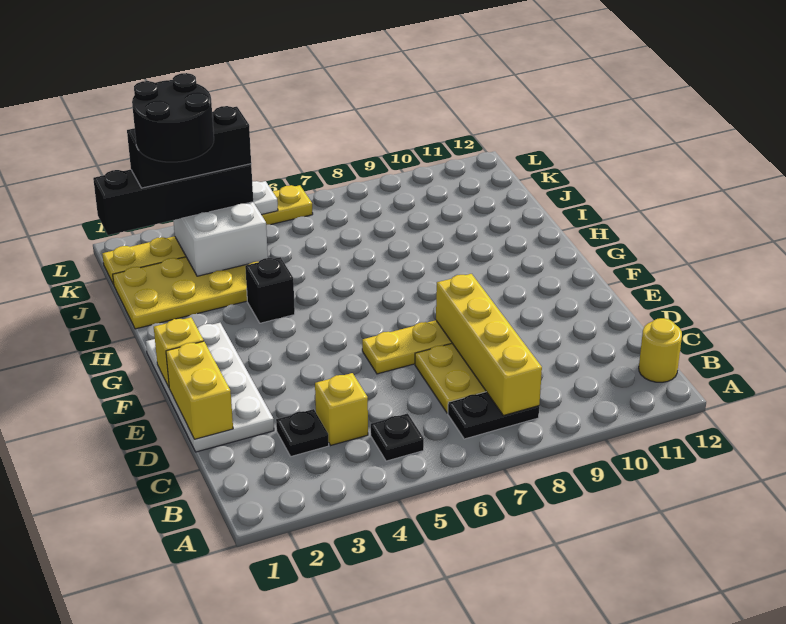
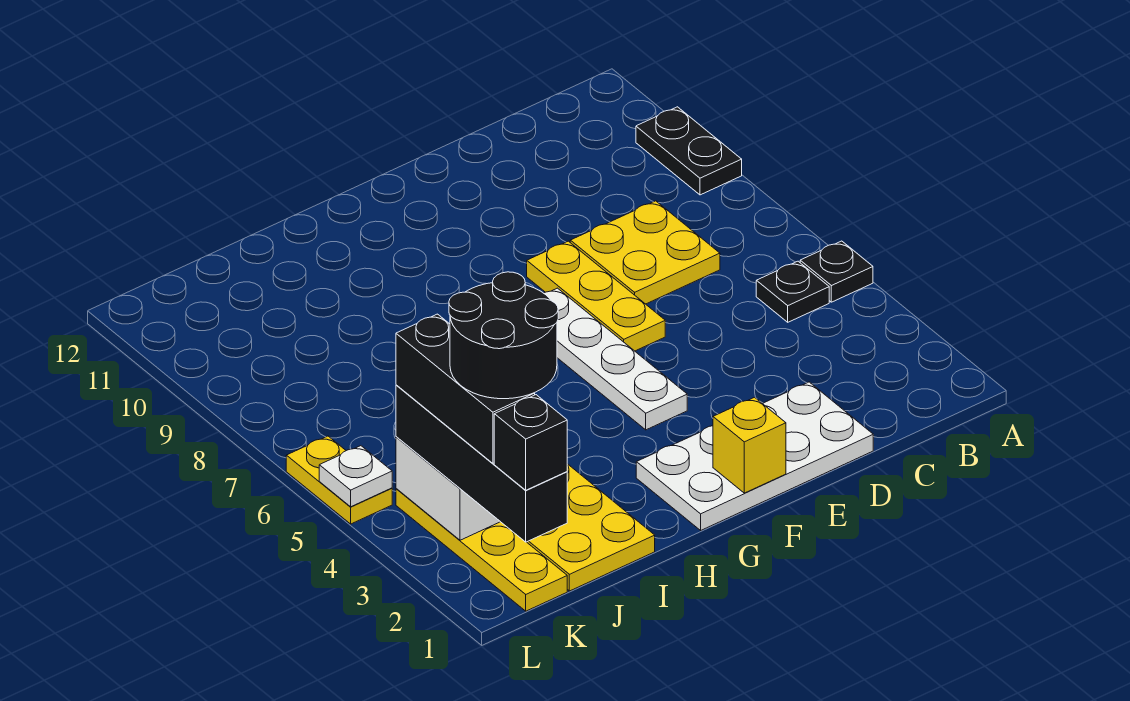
black plate B7:B8 level 1 -> black plate A9:A10 level 1
yellow brick B8:E8 level 2 -> none
yellow round brick B12 level 1 -> none
black plate C3 level 1 -> black plate A5 level 1
yellow brick C4 level 1 -> none
yellow brick D1:E1 level 2 -> none
none -> white plate F4:F7 level 1
black brick H4 level 1 -> black brick K1 level 4

